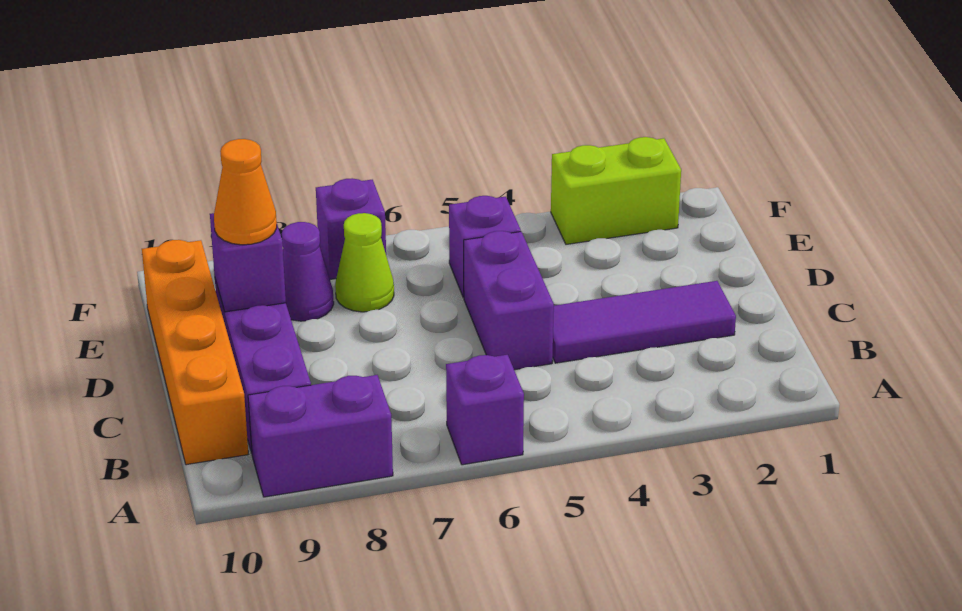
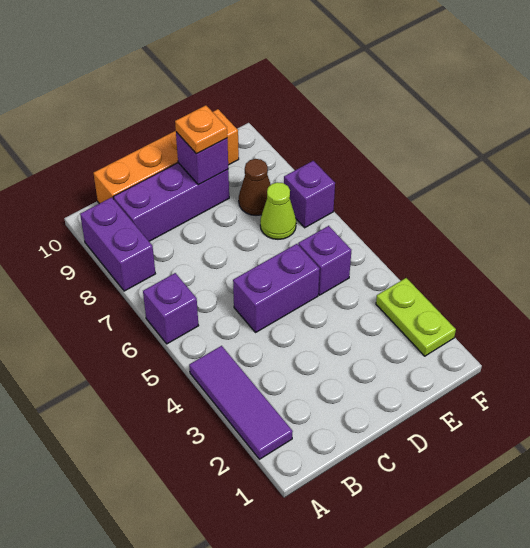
purple tile C2:C4 level 1 -> purple tile A2:A4 level 1
orange cone D9 level 3 -> orange plate D9 level 3
purple cone E8 level 1 -> brown cone E8 level 1
lime brick F2:F3 level 1 -> lime plate F2:F3 level 1

